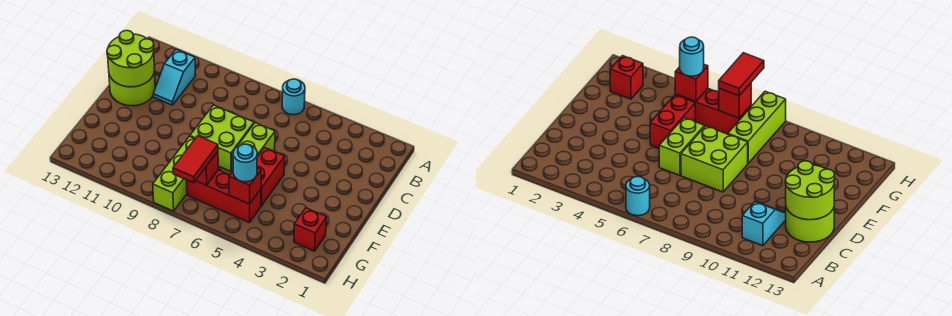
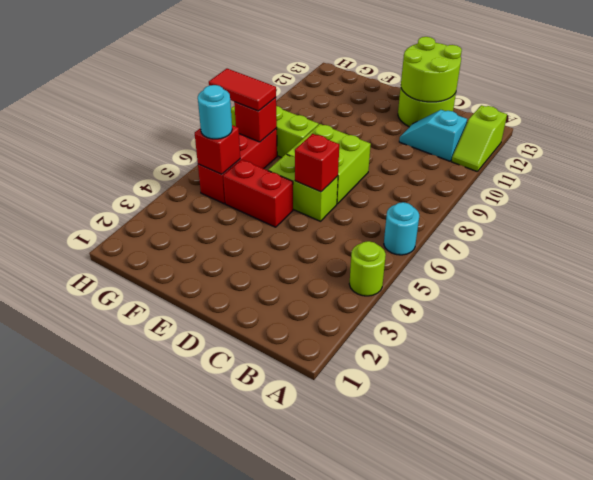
none -> lime round brick A4 level 1
none -> lime slope A11:A12 level 1 top 12
red brick G2 level 1 -> red brick D6 level 2

